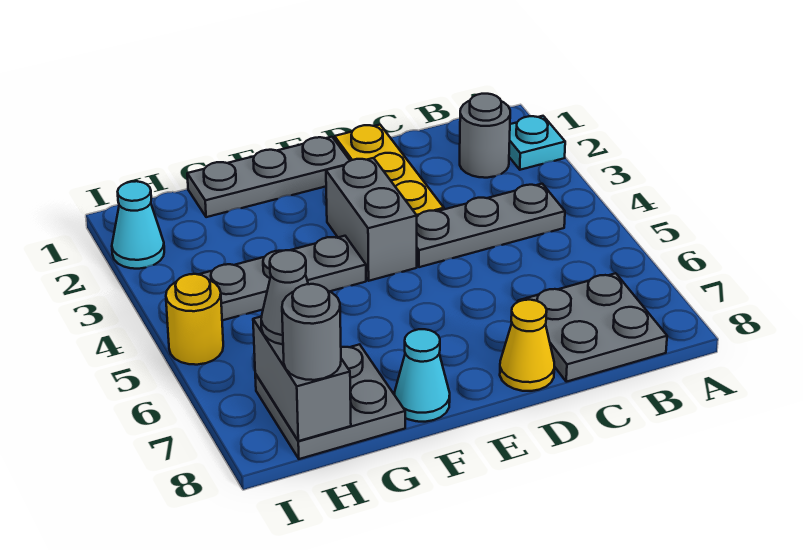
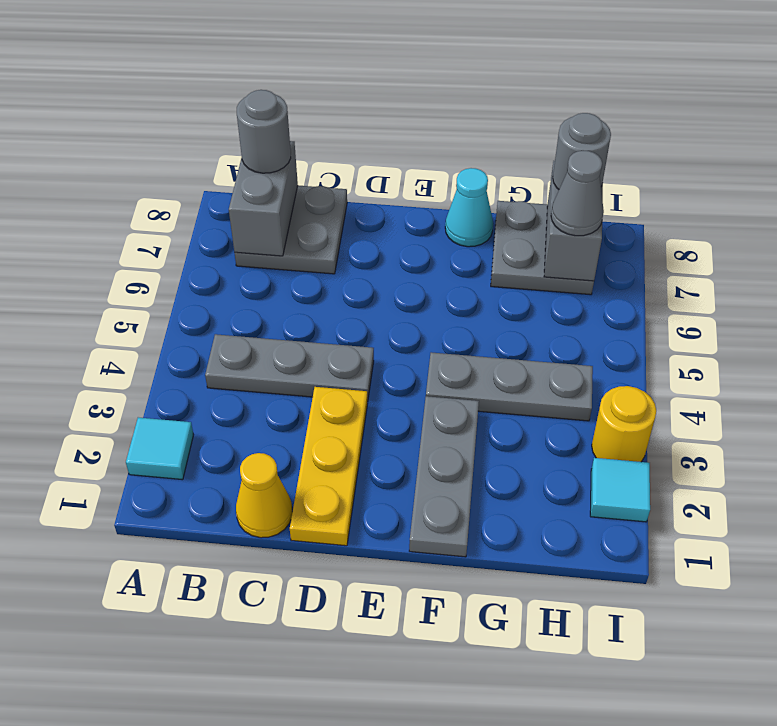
cyan plate A2 level 1 -> cyan tile A2 level 1
grey round brick B2 level 1 -> grey round brick B8 level 3
yellow cone D8 level 1 -> yellow cone C1 level 1
grey plate E1:G1 level 1 -> grey plate F1:F3 level 1
grey brick E3:E4 level 1 -> grey brick B7:B8 level 2
cyan cone I2 level 1 -> cyan tile I2 level 1
yellow round brick I5 level 1 -> yellow round brick I3 level 1

